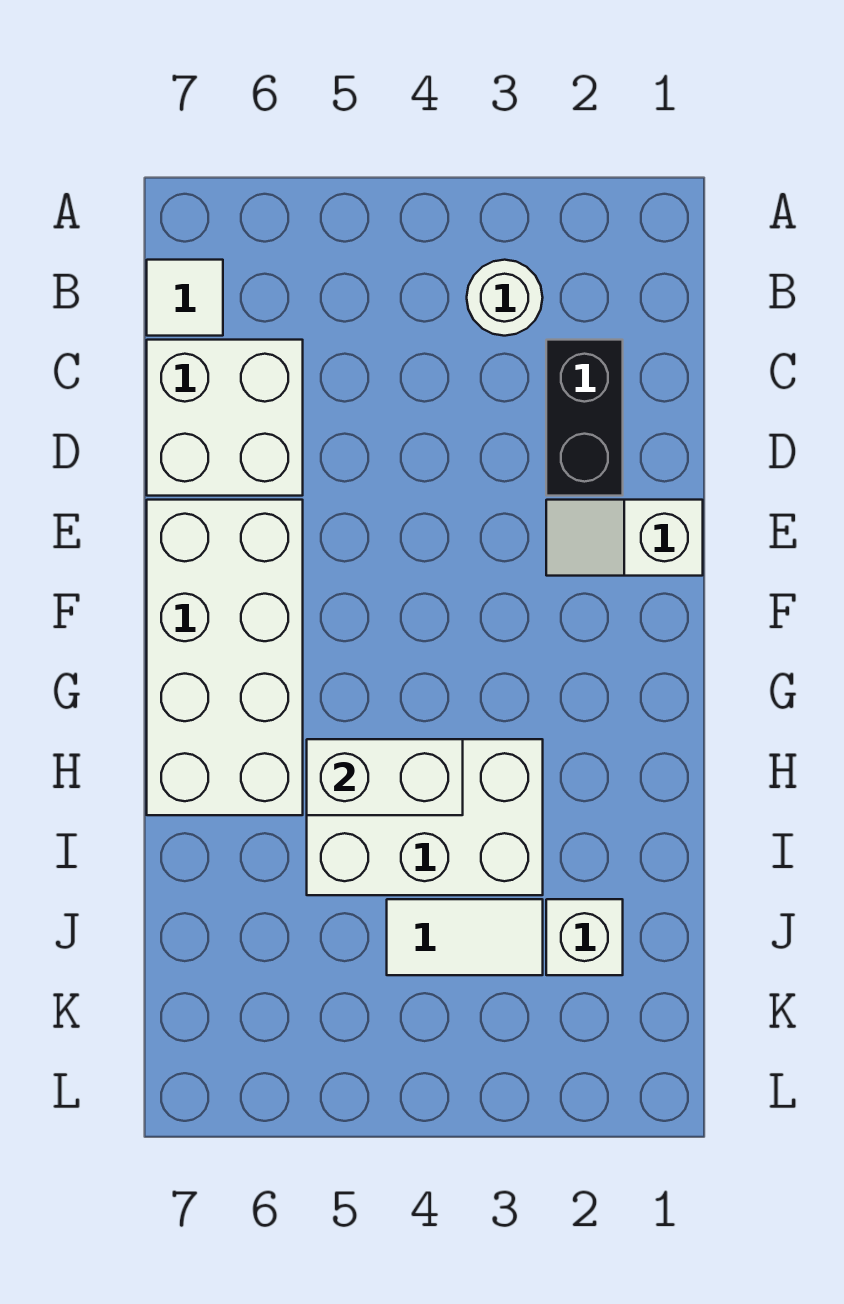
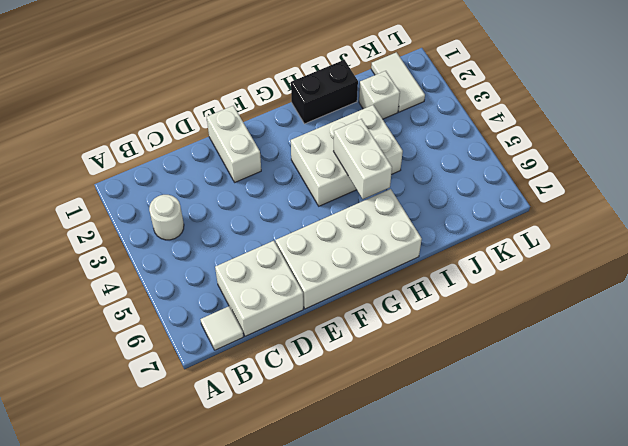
black brick C2:D2 level 1 -> black brick H1:I1 level 1
white slope E1:E2 level 1 top 1 -> white brick E1:E2 level 1
white brick H3:I5 level 1 -> white brick G3:I4 level 1
white tile J3:J4 level 1 -> white tile K1:K2 level 1

